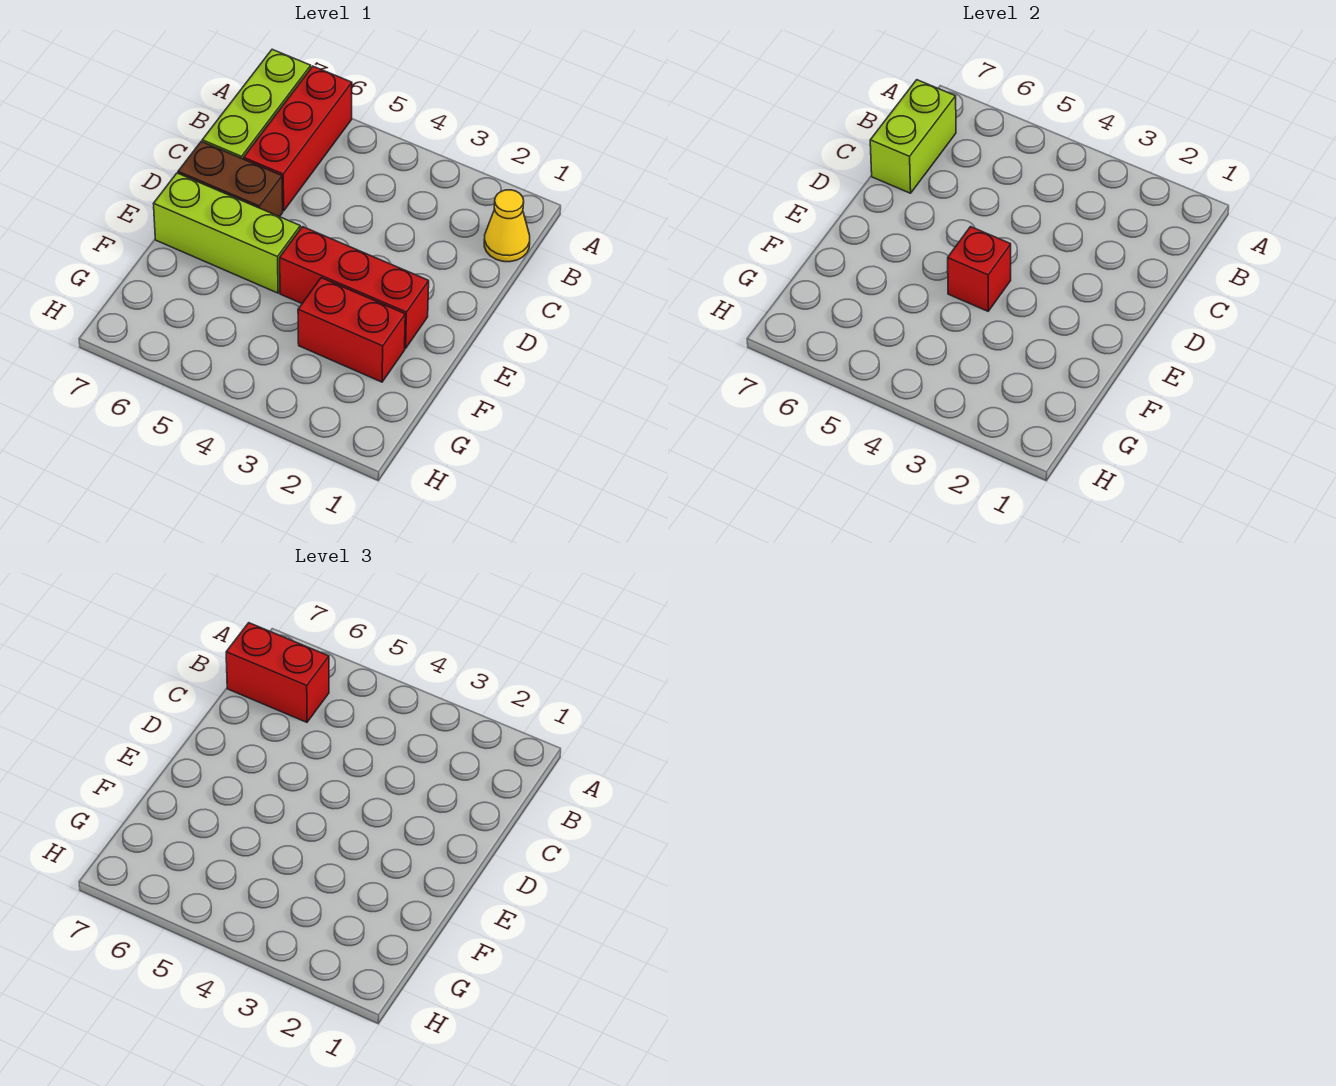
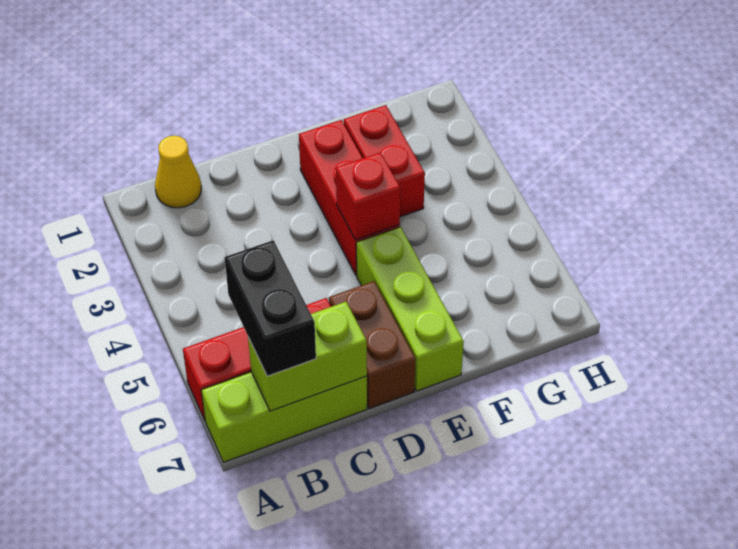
red brick B6:B7 level 3 -> black brick B6:B7 level 3

